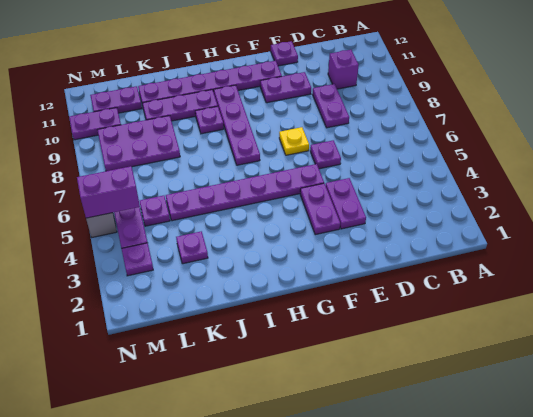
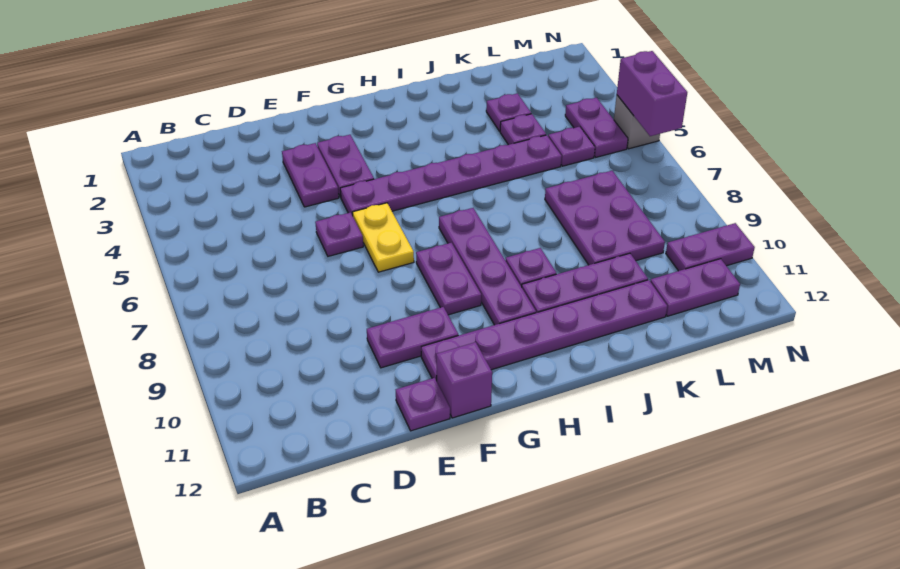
purple brick C10 level 1 -> purple brick F12 level 1
purple plate D8:D9 level 1 -> purple plate G8:G9 level 1
yellow plate F7 level 1 -> yellow plate F6:F7 level 1
purple plate K8:M9 level 1 -> purple plate K7:L9 level 1
purple plate M3 level 1 -> purple plate K4 level 1
purple brick M5:N5 level 2 -> purple brick N5:N6 level 2

